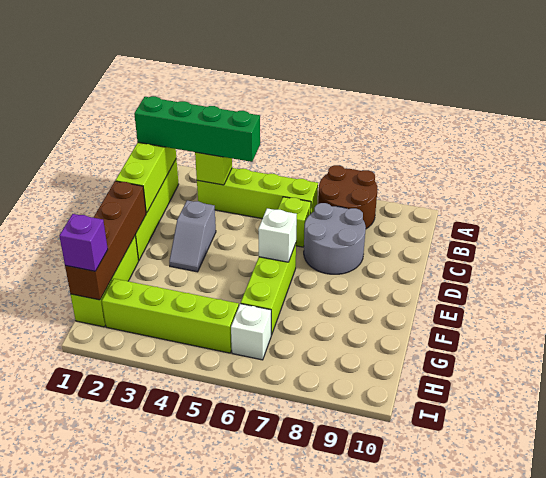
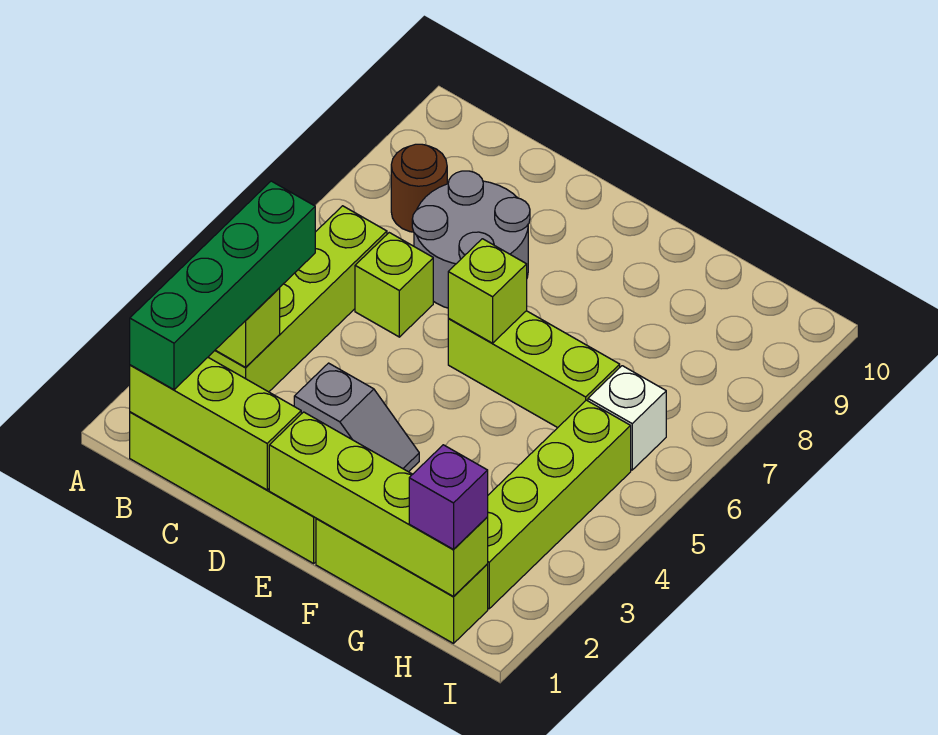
brown round brick A7:B8 level 1 -> brown round brick B8 level 1
brown brick E1:H1 level 2 -> lime brick E1:H1 level 2
white brick E6 level 2 -> lime brick E6 level 2

